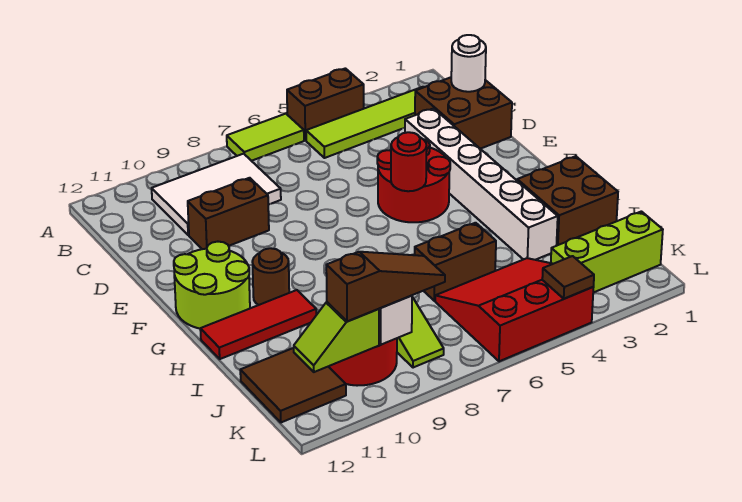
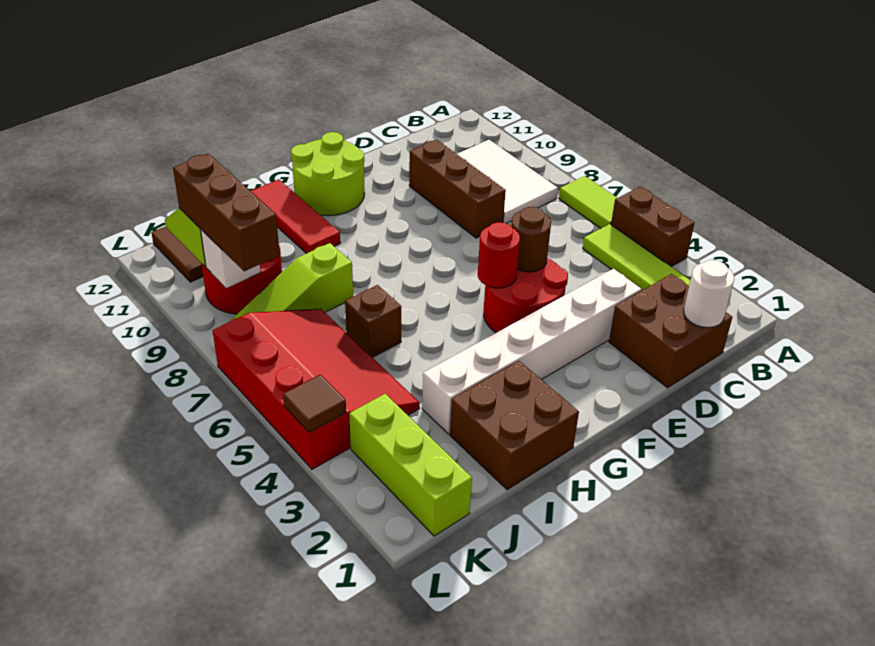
brown brick D9:D10 level 1 -> brown brick D8:D10 level 1
brown round brick G10 level 1 -> brown round brick E5 level 2
brown brick I5:I6 level 1 -> brown brick I6 level 1
red slope J4:L6 level 1 top L -> red slope J4:L7 level 1 top L
brown slope K8:K10 level 3 top 10 -> brown brick K8:K10 level 3

